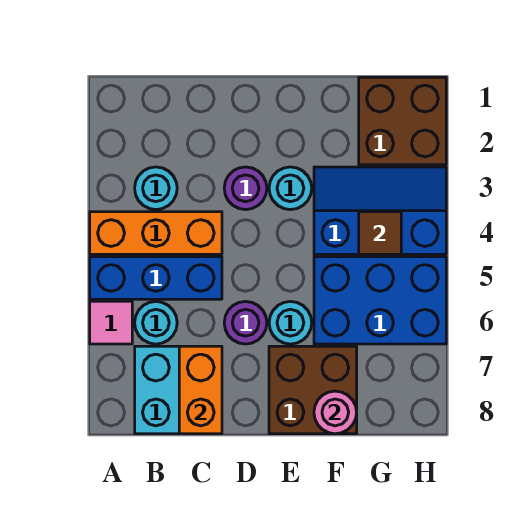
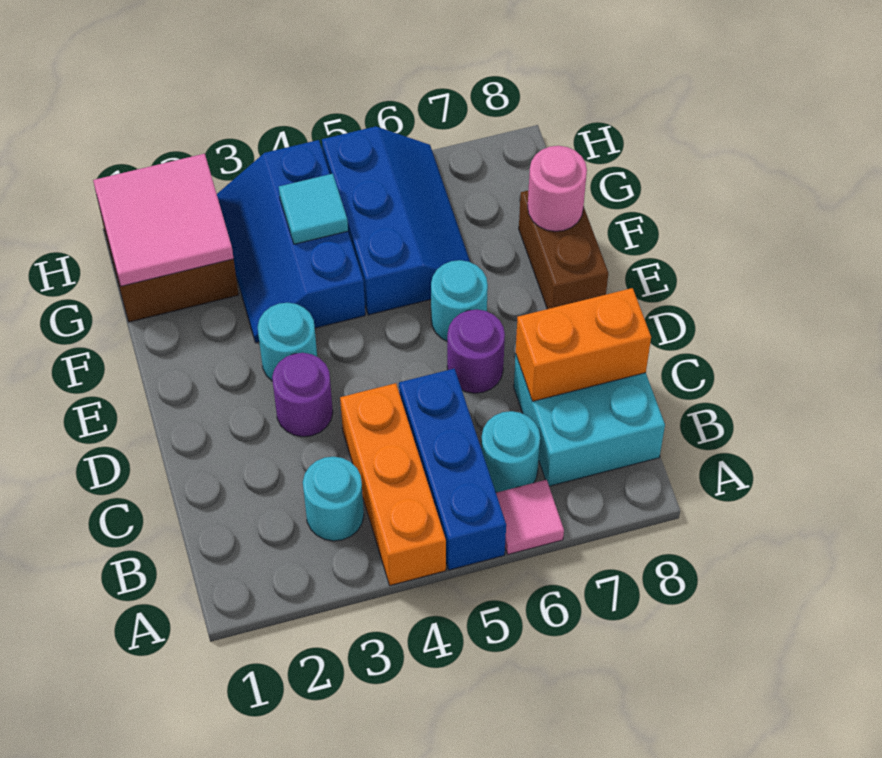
brown brick E7:F8 level 1 -> brown brick E8:F8 level 1
blue brick F5:H6 level 1 -> blue slope F5:H6 level 1 top 5
none -> pink tile G1:H2 level 2
brown tile G4 level 2 -> cyan tile G4 level 2

